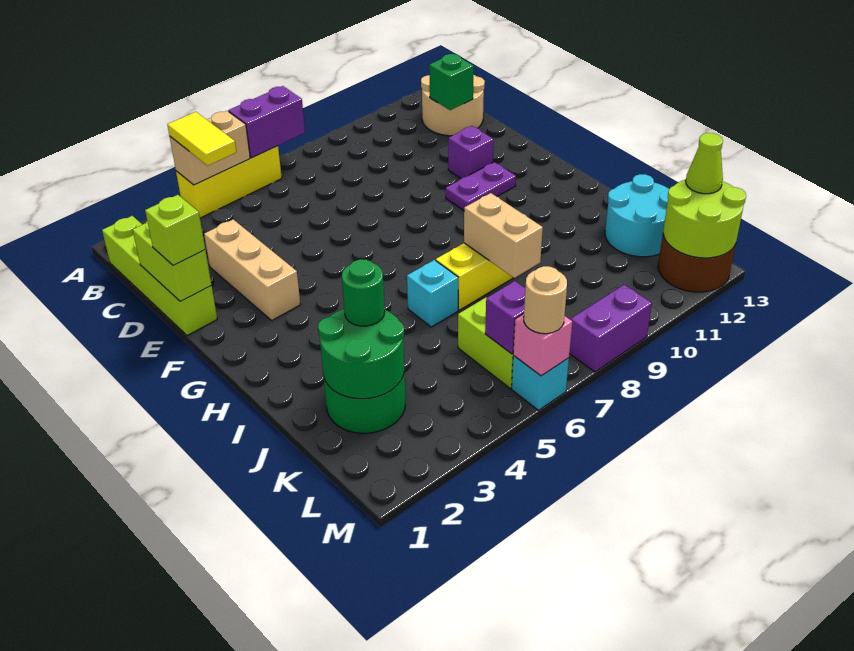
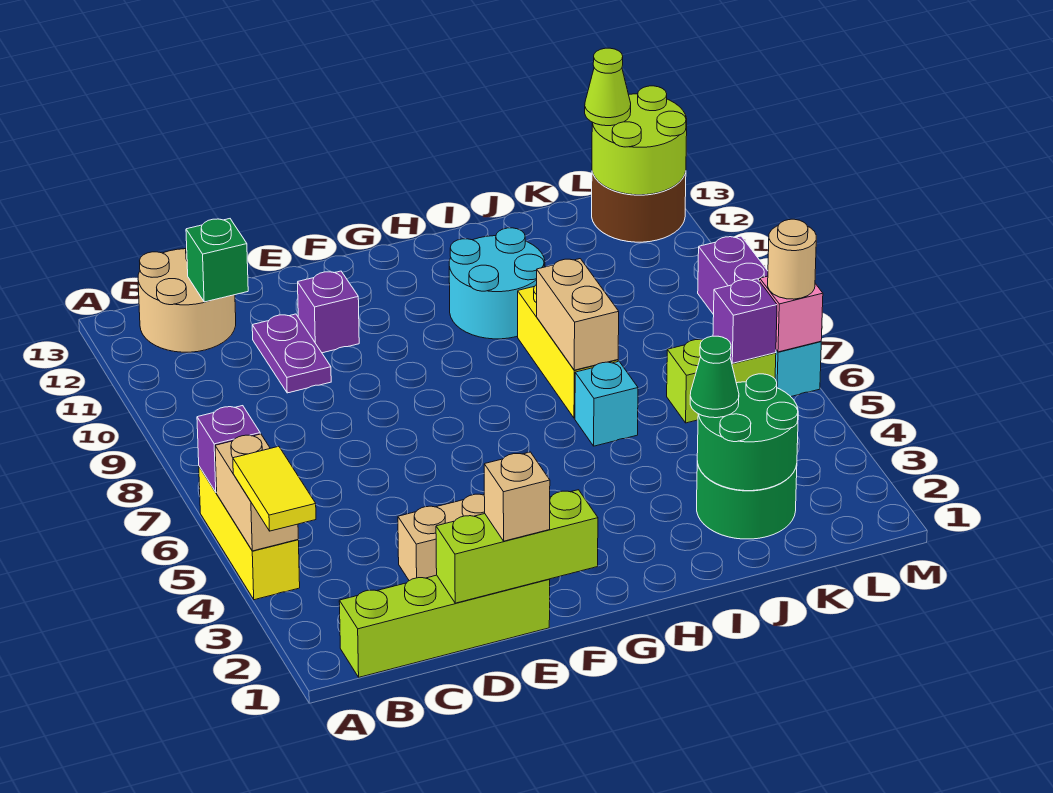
yellow tile A4:B4 level 3 -> yellow tile A3:A4 level 3
purple brick A6:A7 level 2 -> purple brick A6 level 2
lime brick D1:E1 level 2 -> lime brick D1:F1 level 2
lime brick E1 level 3 -> tan brick E1 level 3
purple plate F10:F11 level 1 -> purple plate D10:D11 level 1
tan brick I8:J8 level 2 -> tan brick I7:I8 level 2
green round brick J3 level 3 -> green cone J3 level 3
cyan round brick J12:K13 level 1 -> cyan round brick H10:I11 level 1

